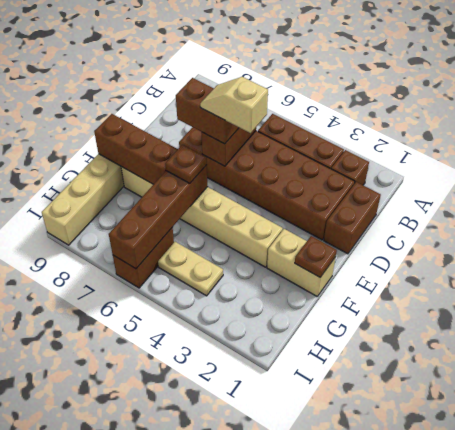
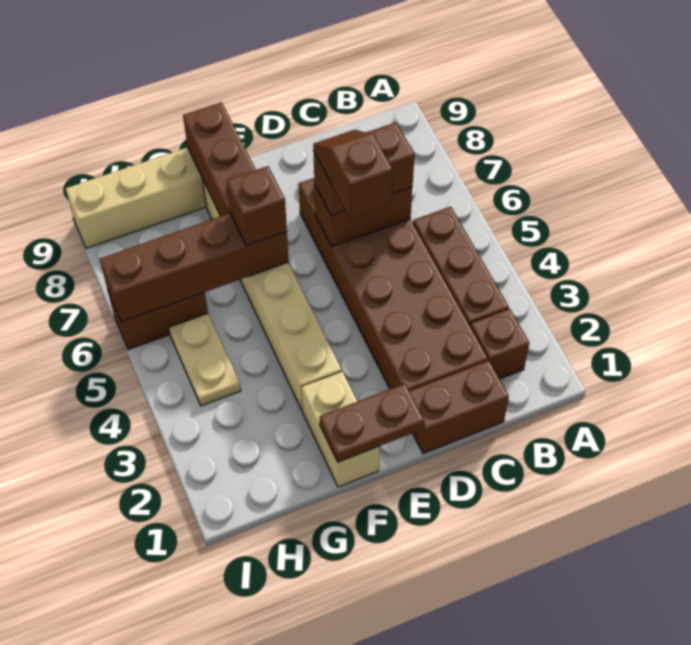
tan slope D5:D6 level 4 top 5 -> brown slope D5:D6 level 4 top 5
brown brick D6:D7 level 3 -> brown brick C6:D6 level 3
brown plate F1 level 2 -> brown plate E1:F1 level 2
brown plate F6 level 3 -> brown brick F6 level 3

